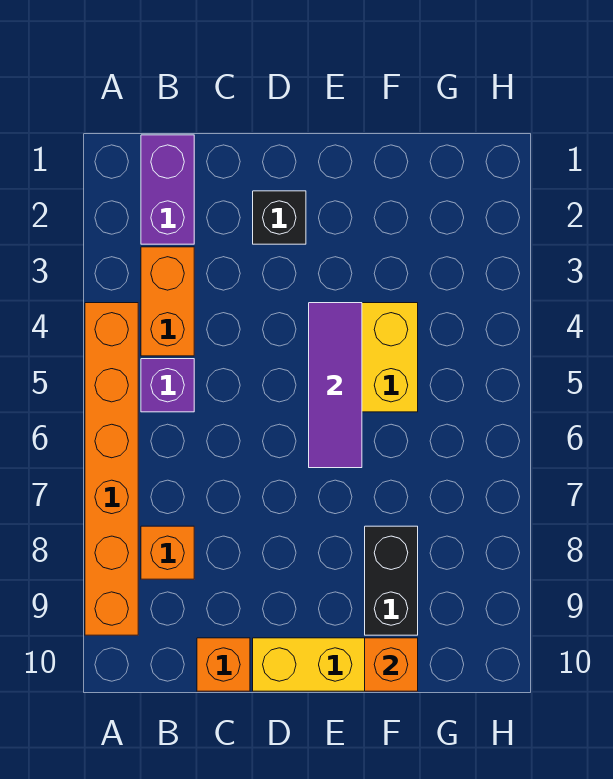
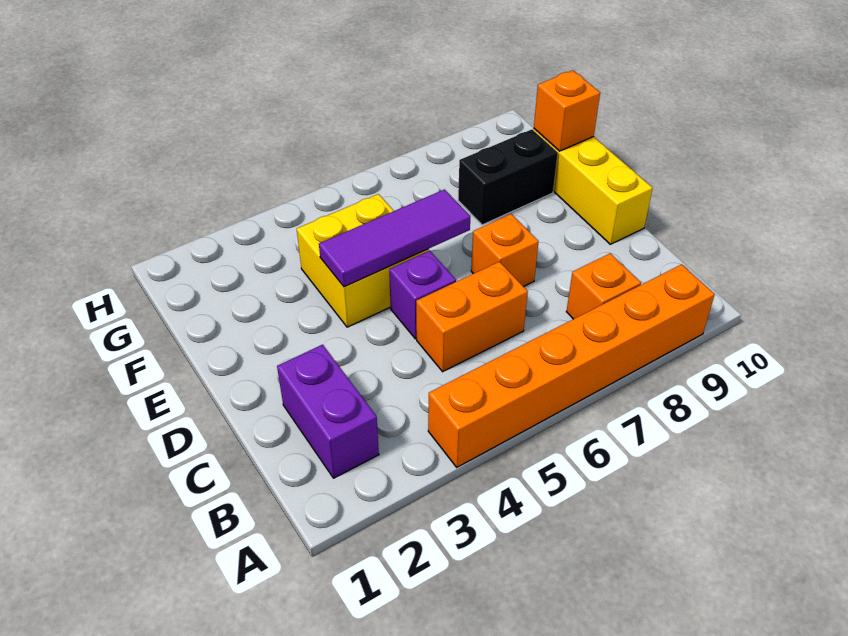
purple brick B1:B2 level 1 -> purple brick B2:C2 level 1
orange brick B3:B4 level 1 -> orange brick C5:C6 level 1
purple brick B5 level 1 -> purple brick D5 level 1
orange brick C10 level 1 -> orange brick D7 level 1
black brick D2 level 1 -> none

